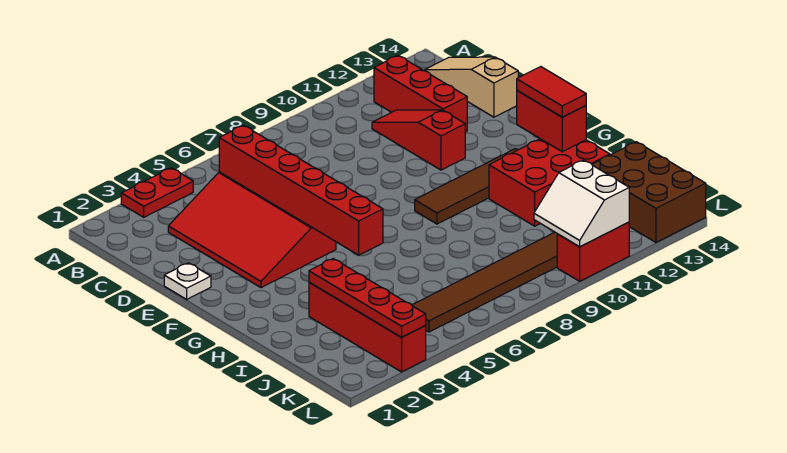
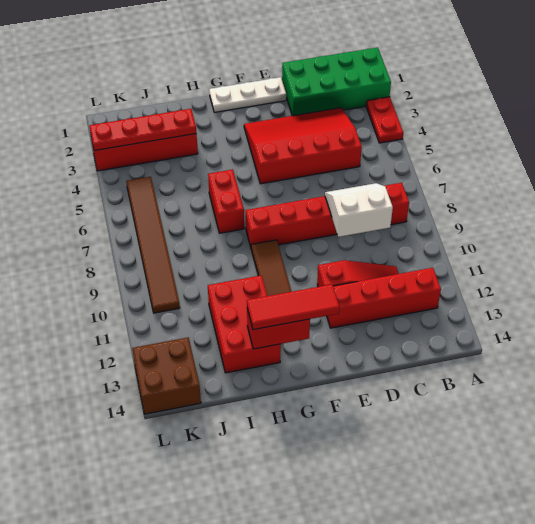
none -> green brick A1:D2 level 1
red brick B12:D12 level 1 -> red brick B12:E12 level 1
tan slope B14:D14 level 1 top D -> none
red brick C5:H5 level 2 -> red brick B8:G8 level 1
white plate E1 level 1 -> white plate E1:G1 level 1
red tile G13:H13 level 3 -> red tile F13:H13 level 3
brown brick J13:L14 level 1 -> brown brick K13:L14 level 1
white slope K10:L11 level 2 top 11 -> white slope C8:D9 level 2 top 9
red brick L10:L11 level 1 -> red brick H6:H7 level 1

